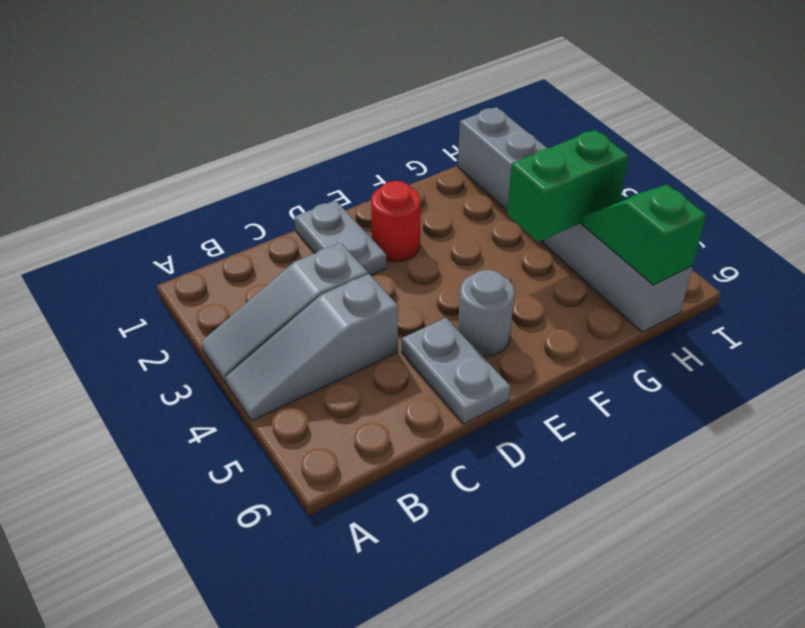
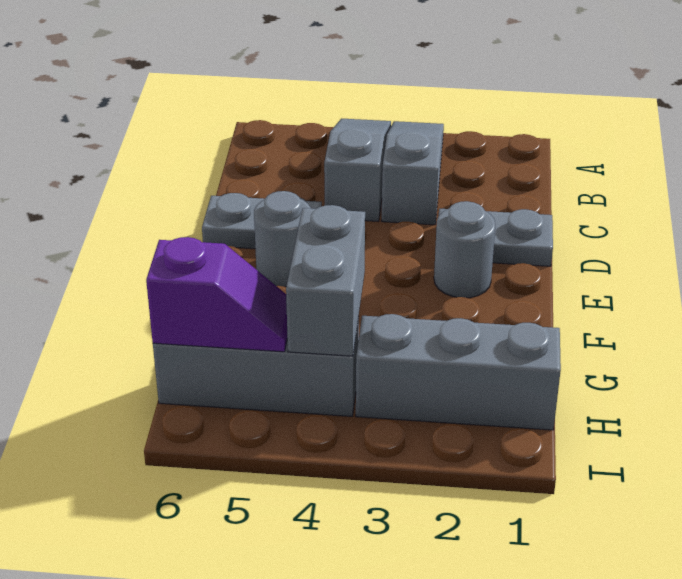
red round brick E2 level 1 -> grey round brick E2 level 1
green brick G4:H4 level 2 -> grey brick G4:H4 level 2
green slope H5:H6 level 2 top 6 -> purple slope H5:H6 level 2 top 6

